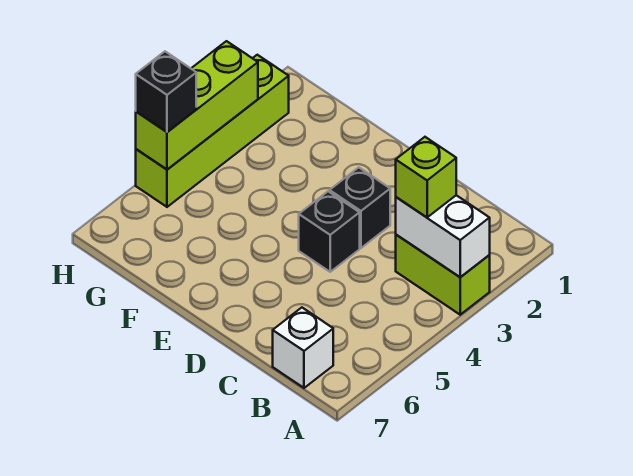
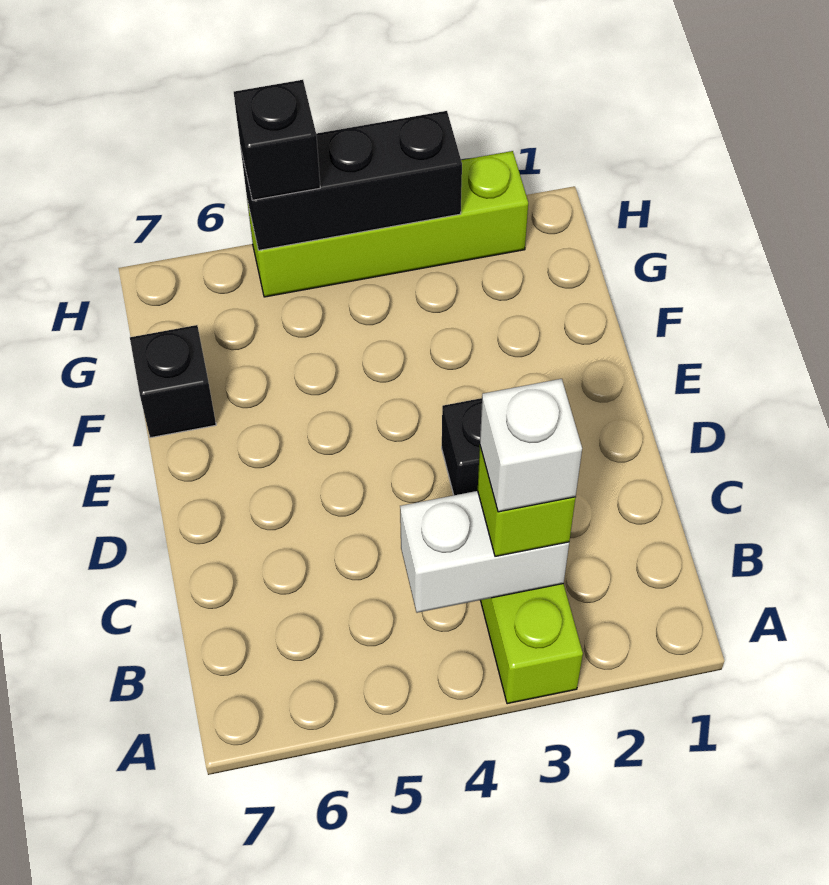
white brick A3:B3 level 2 -> white brick B3:B4 level 2
white brick B7 level 1 -> white brick B3 level 4
black brick D4 level 1 -> black brick F7 level 1
lime brick H3:H5 level 2 -> black brick H3:H5 level 2

